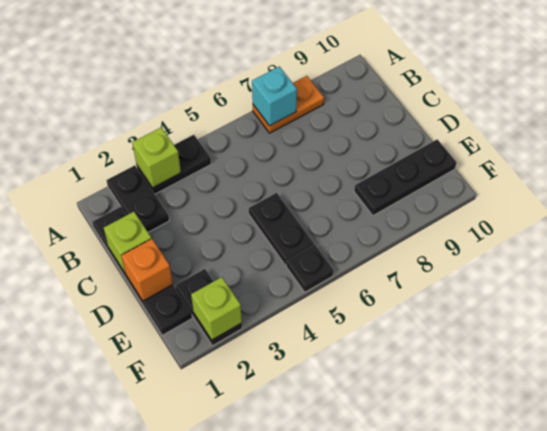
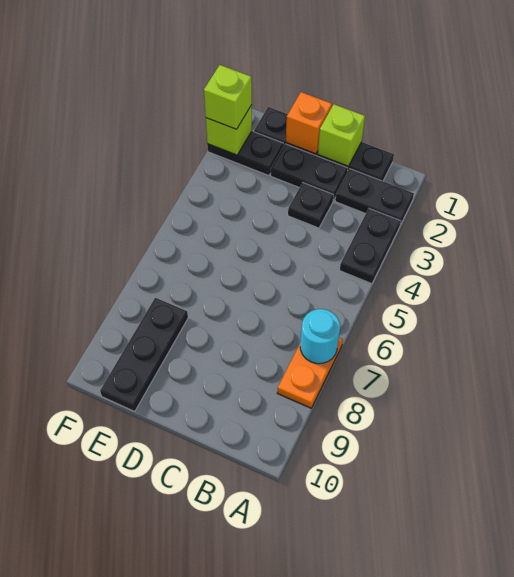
lime brick A3 level 2 -> lime brick F2 level 3
cyan brick A7 level 2 -> cyan round brick A7 level 2
black plate D5:E5 level 1 -> black plate C2:D2 level 1
black plate F5 level 1 -> black plate C3 level 1

